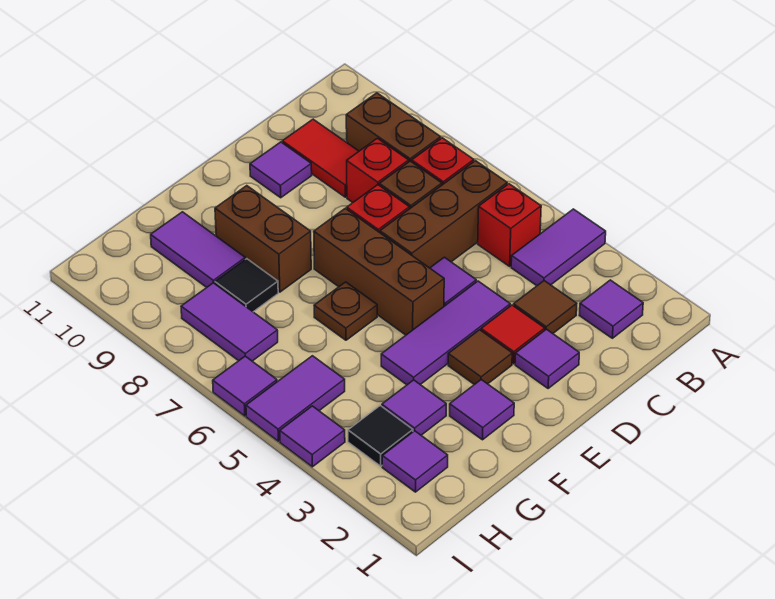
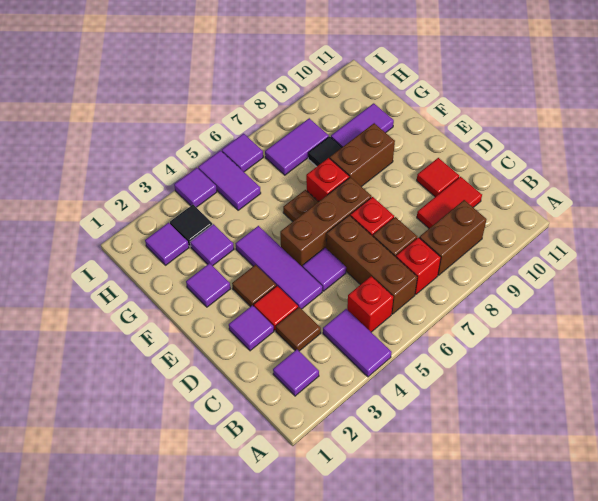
red brick C8 level 1 -> red brick F7 level 1
purple tile D10 level 1 -> red tile D10 level 1

